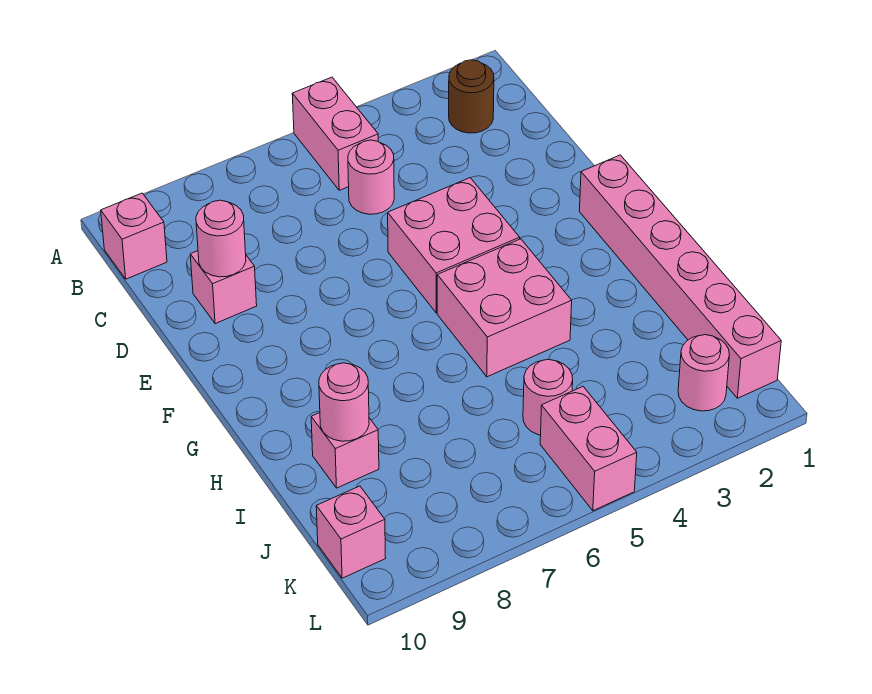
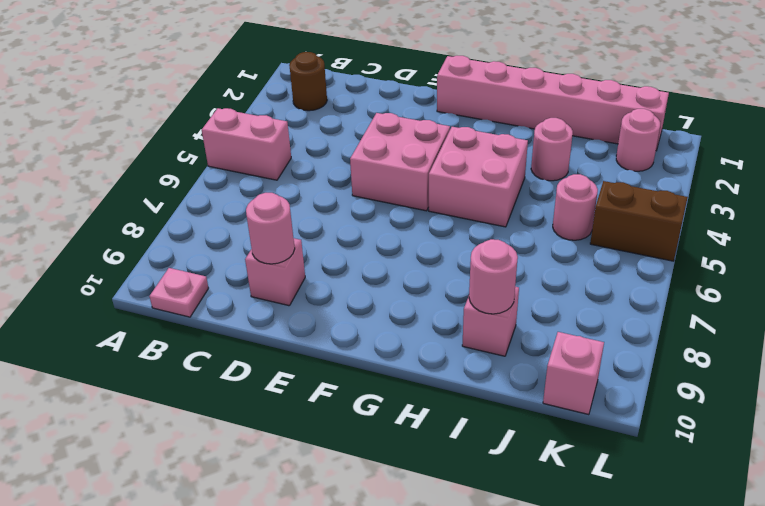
pink brick B10 level 1 -> pink plate B10 level 1
pink round brick C5 level 1 -> pink round brick I3 level 1
pink brick K5:L5 level 1 -> brown brick K5:L5 level 1

